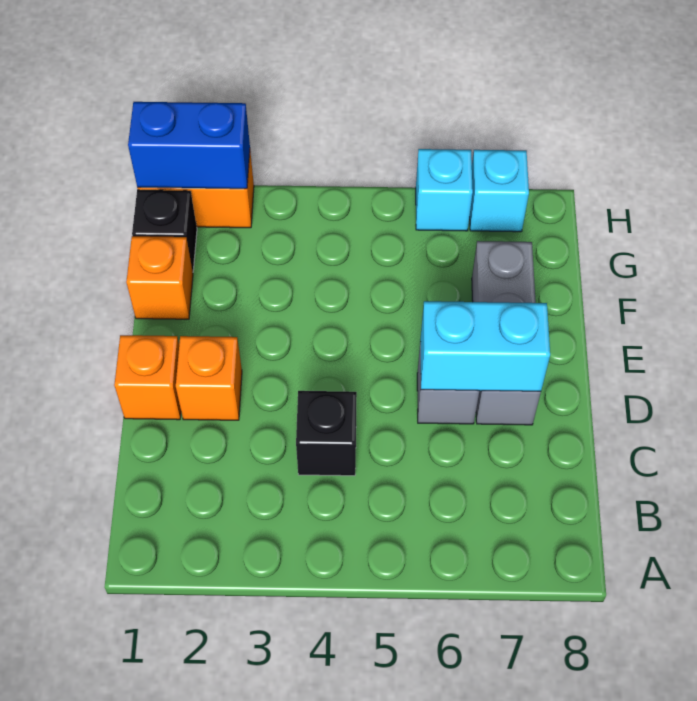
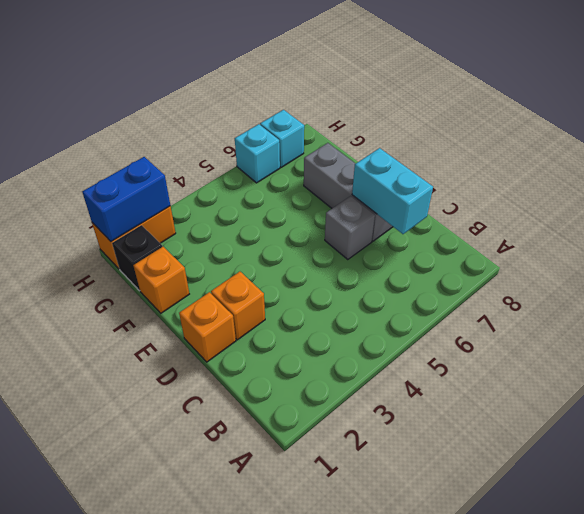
black brick C4 level 1 -> none
cyan brick D6:D7 level 2 -> cyan brick C7:D7 level 2

